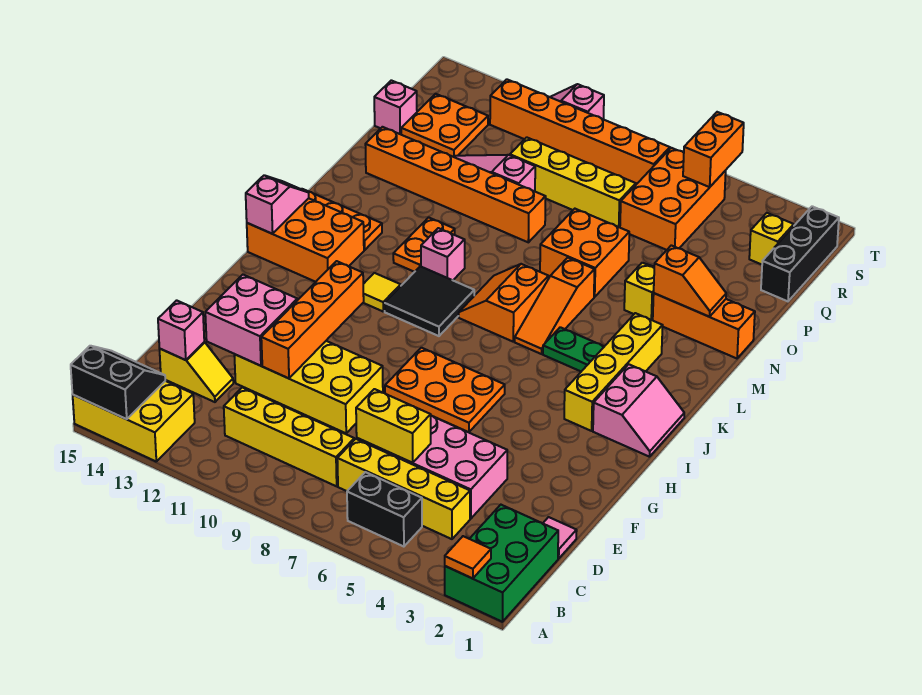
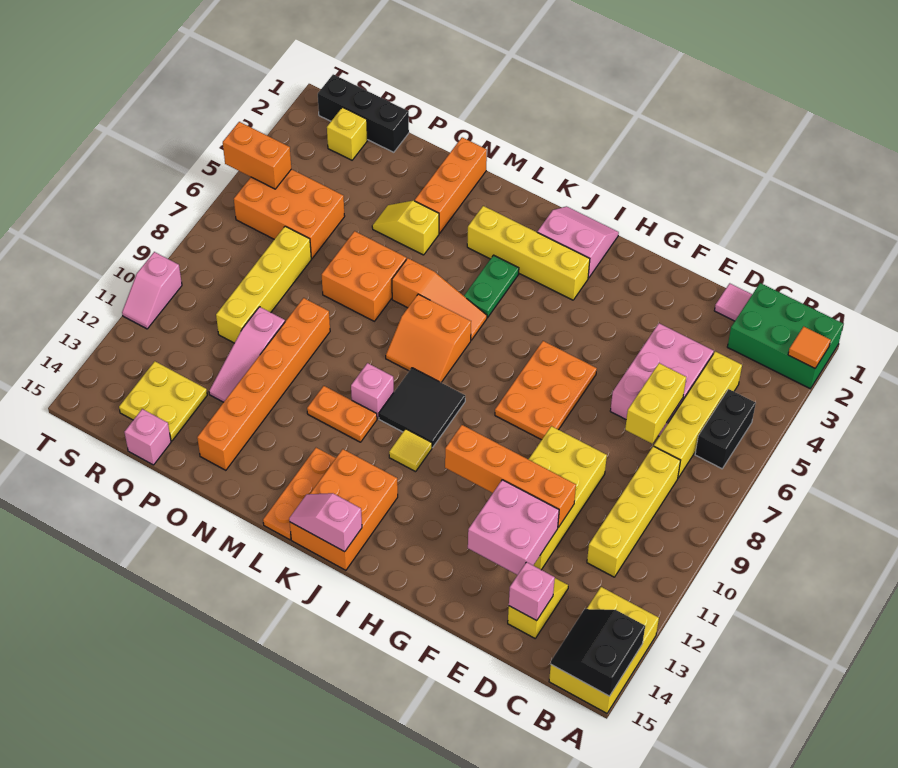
orange slope N2:N3 level 2 top 3 -> none
orange plate Q13:R14 level 1 -> yellow plate Q13:R14 level 1
orange brick S7:S12 level 1 -> none

